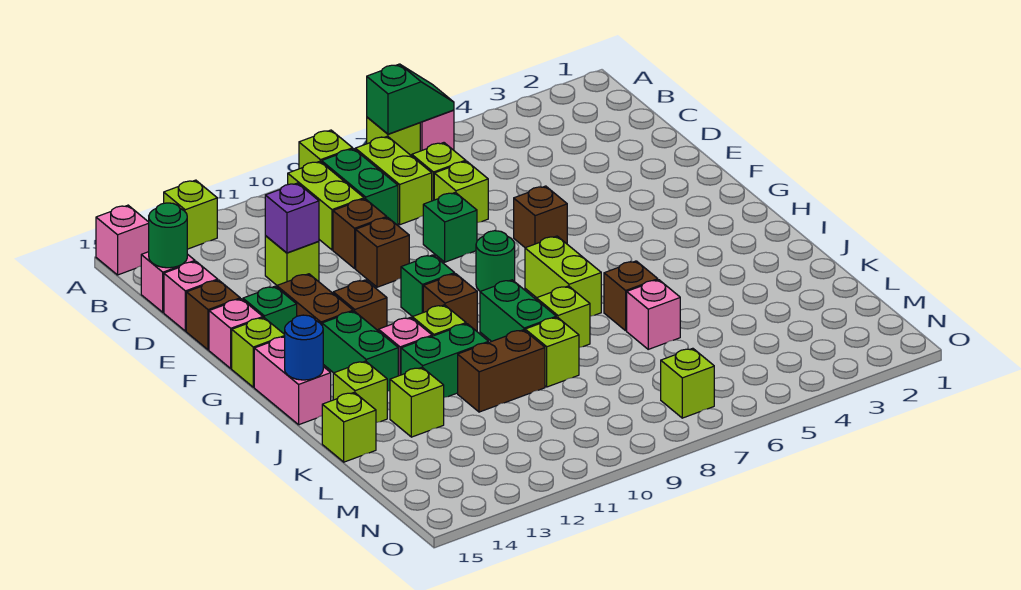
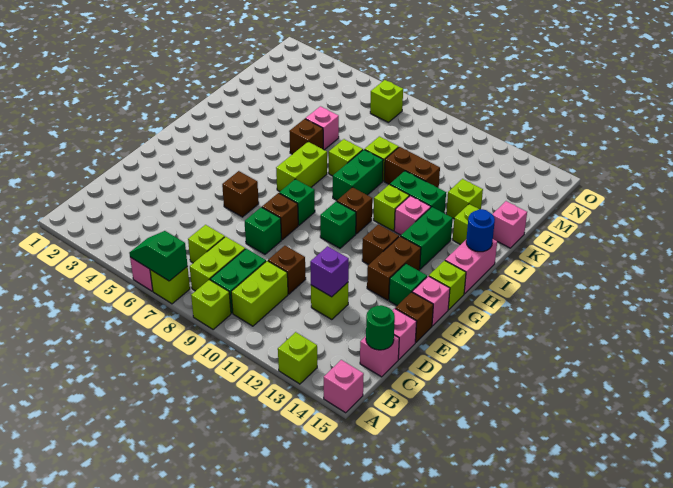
lime brick D7 level 1 -> none
brown brick E10 level 1 -> brown brick F8 level 1
green round brick G8 level 1 -> green brick G8 level 1
lime brick K15 level 1 -> pink brick K15 level 1

